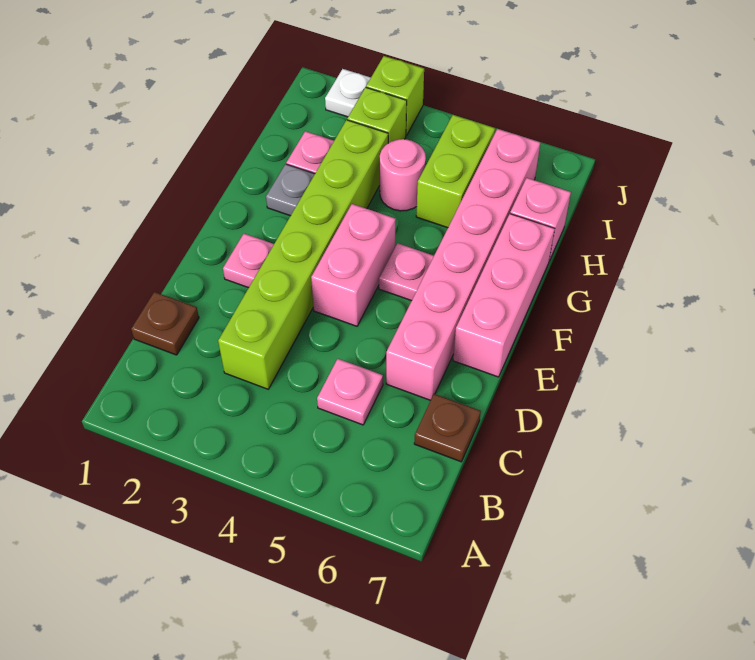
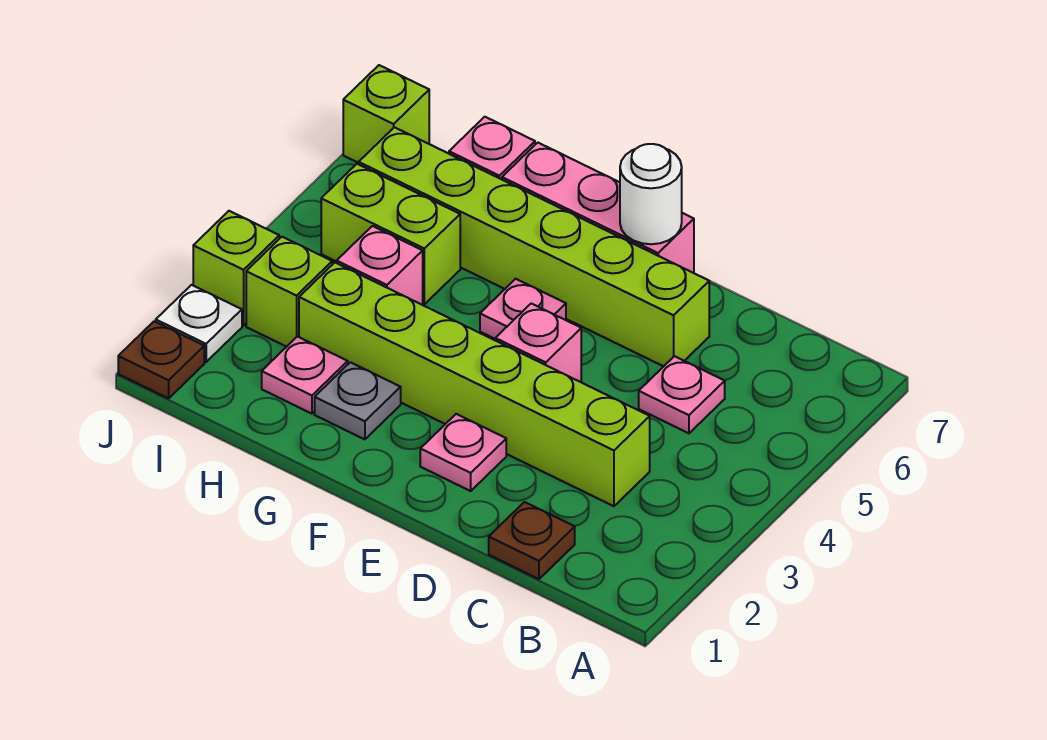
brown plate C7 level 1 -> brown plate J1 level 1
pink brick D6:I6 level 1 -> lime brick D6:I6 level 1
pink brick E4:F4 level 1 -> pink brick E4 level 1
none -> white round brick E7 level 2
pink round brick H4 level 1 -> pink brick H4 level 1
none -> lime brick J7 level 1

